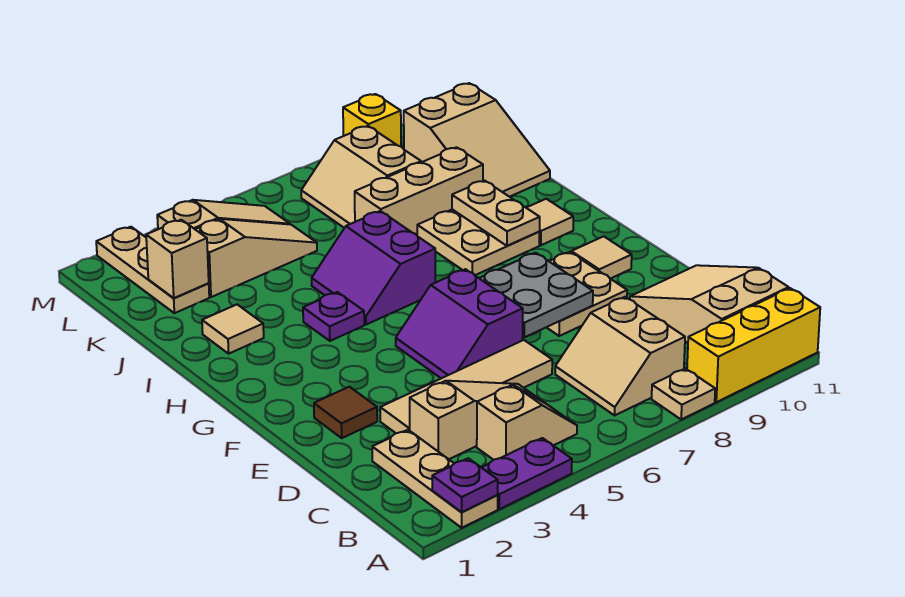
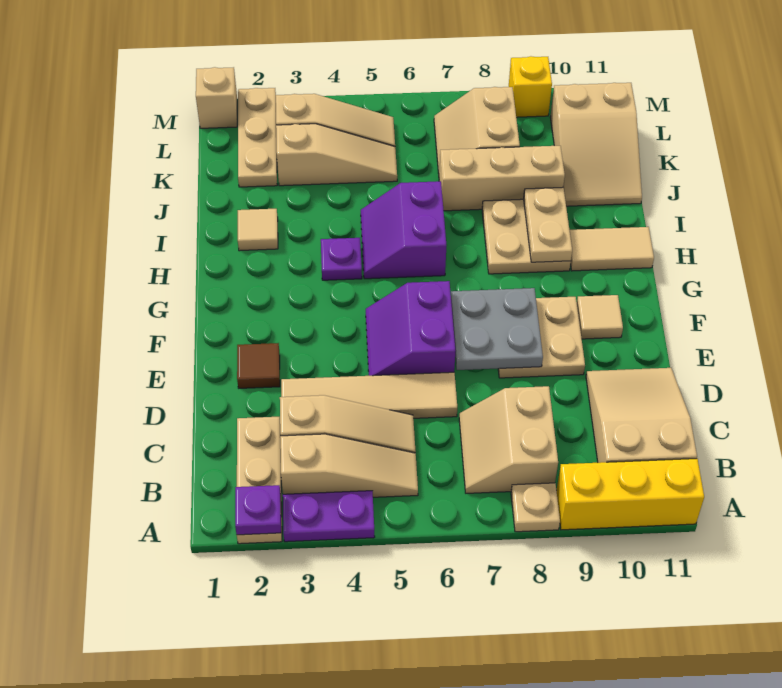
tan slope B4:B5 level 1 top 4 -> tan slope B3:B5 level 1 top 3
tan tile H10 level 1 -> tan tile H10:H11 level 1
tan brick K2 level 2 -> tan brick M1 level 1

